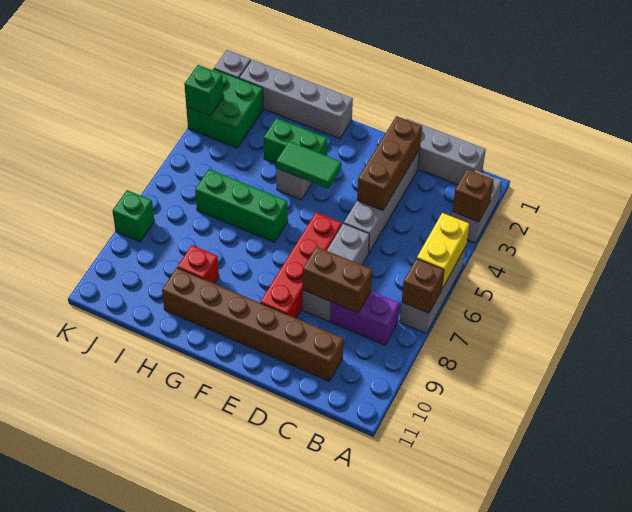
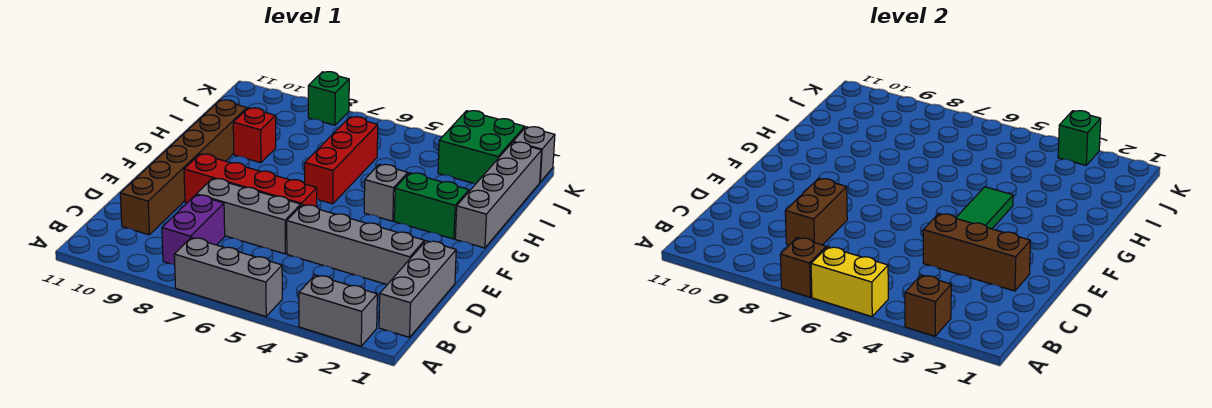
green brick G3:H3 level 1 -> green brick G2:G3 level 1
green brick G6:I6 level 1 -> red brick G6:I6 level 1

